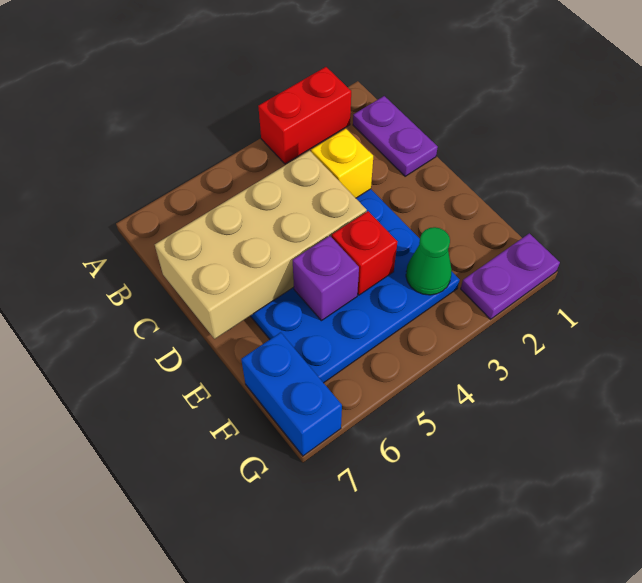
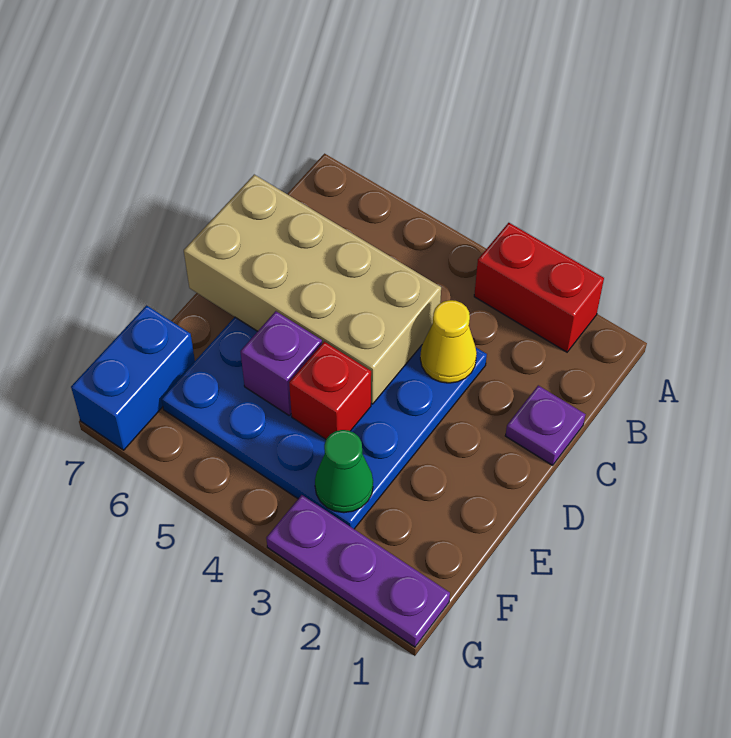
purple plate B1:C1 level 1 -> purple plate C1 level 1
yellow brick C3 level 2 -> yellow cone C3 level 2
purple plate G1:G2 level 1 -> purple plate G1:G3 level 1

